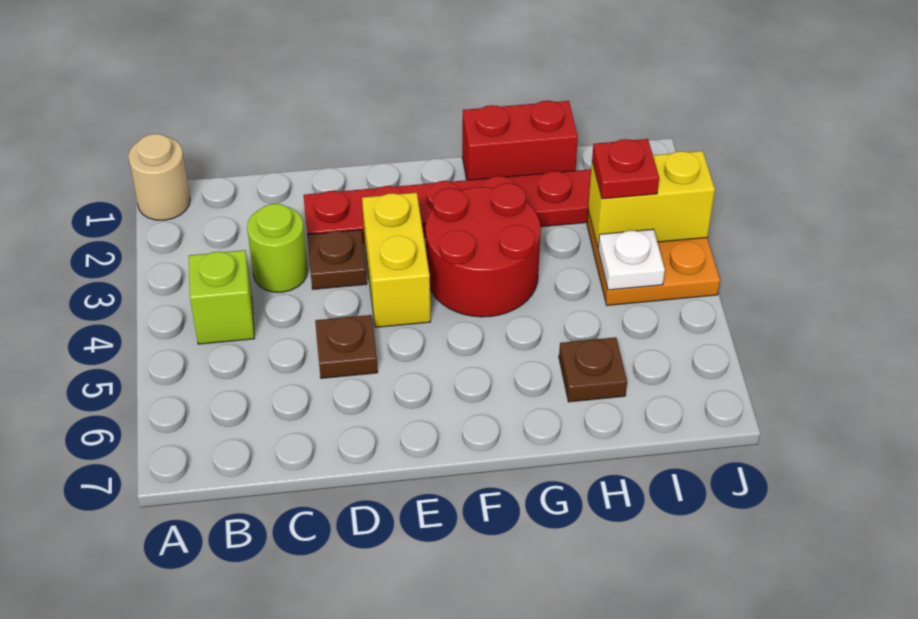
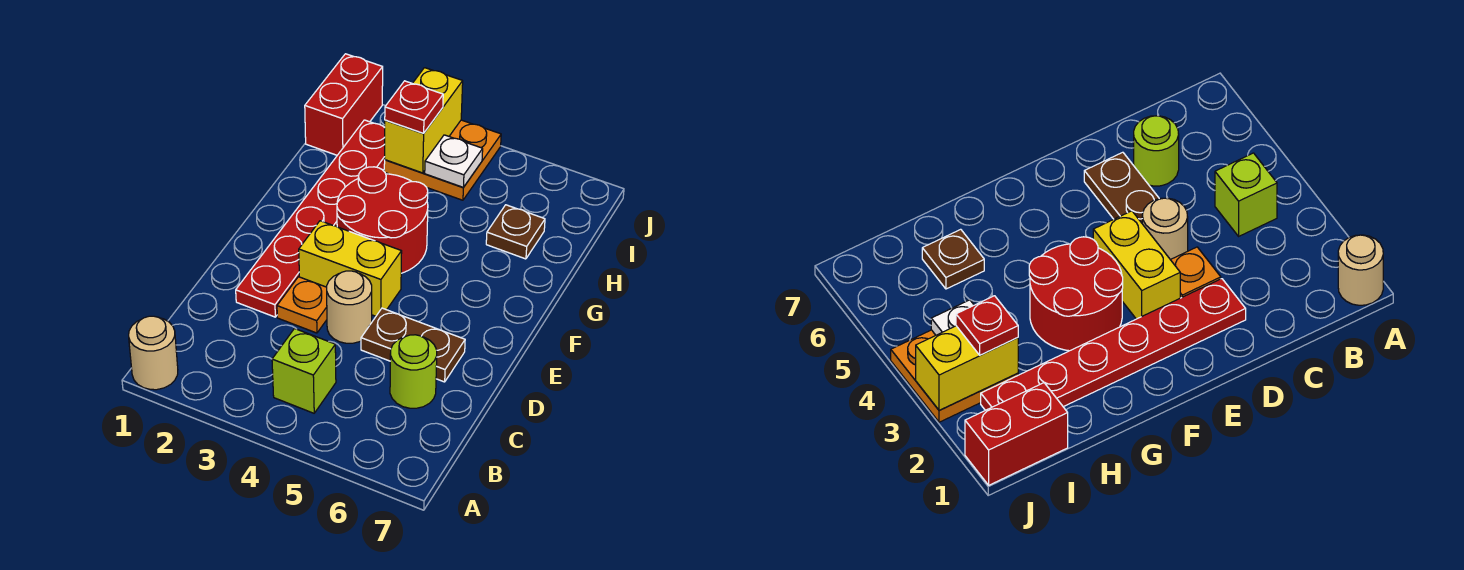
lime round brick C3 level 1 -> lime round brick C6 level 1
brown plate D3 level 1 -> orange plate D3 level 1
none -> tan round brick D4 level 1
brown plate D5 level 1 -> brown plate D5:D6 level 1
red brick G1:H1 level 1 -> red brick I1:J1 level 1

